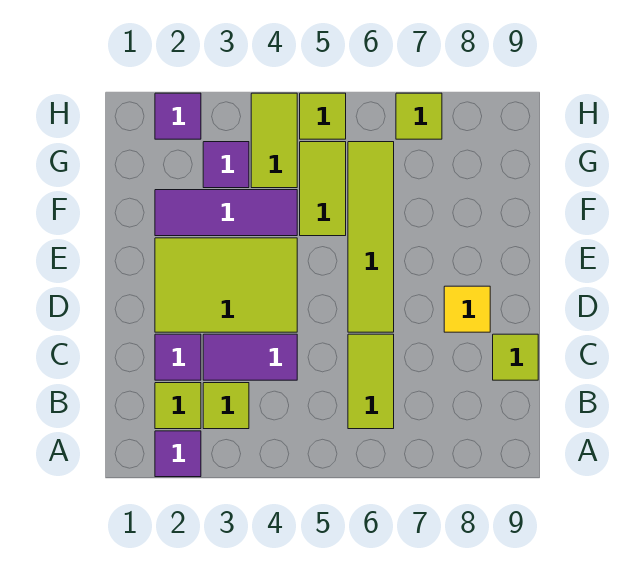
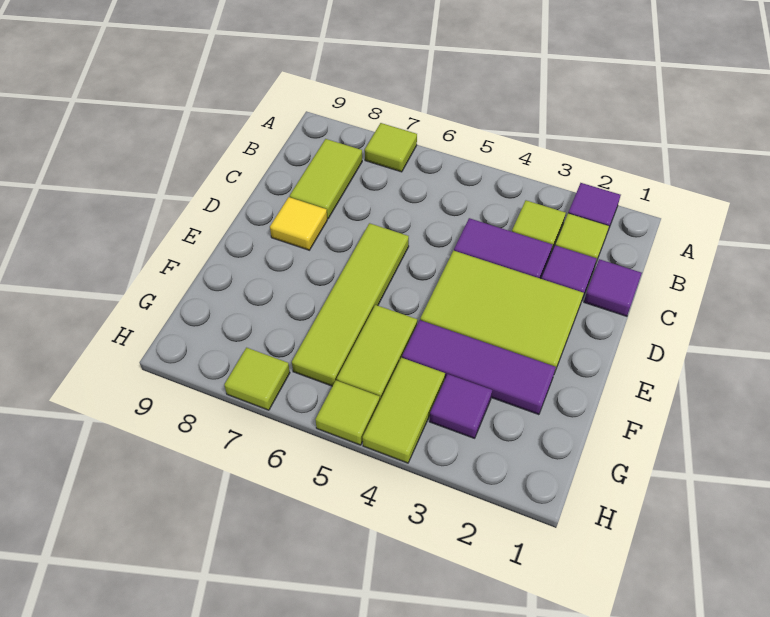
lime tile B6:C6 level 1 -> lime tile B8:C8 level 1
lime tile C9 level 1 -> lime tile A7 level 1
purple tile H2 level 1 -> purple tile C1 level 1

